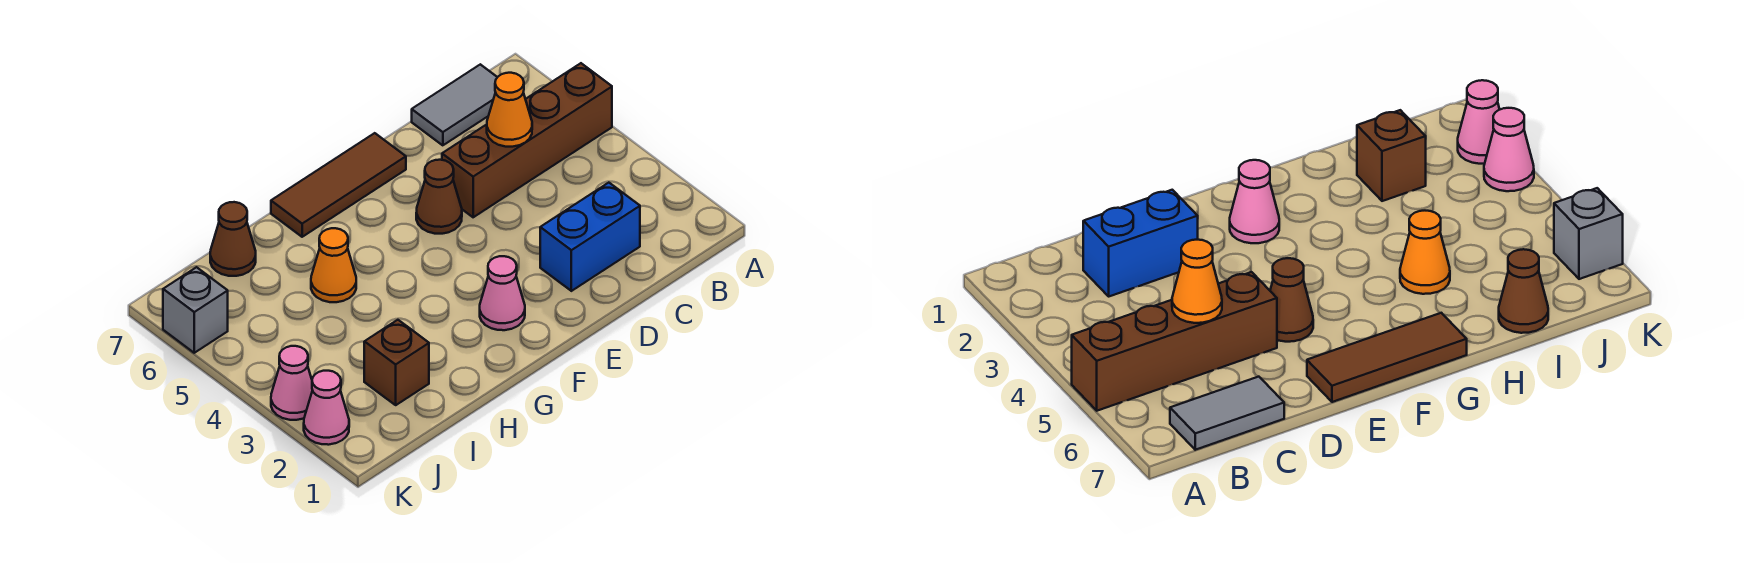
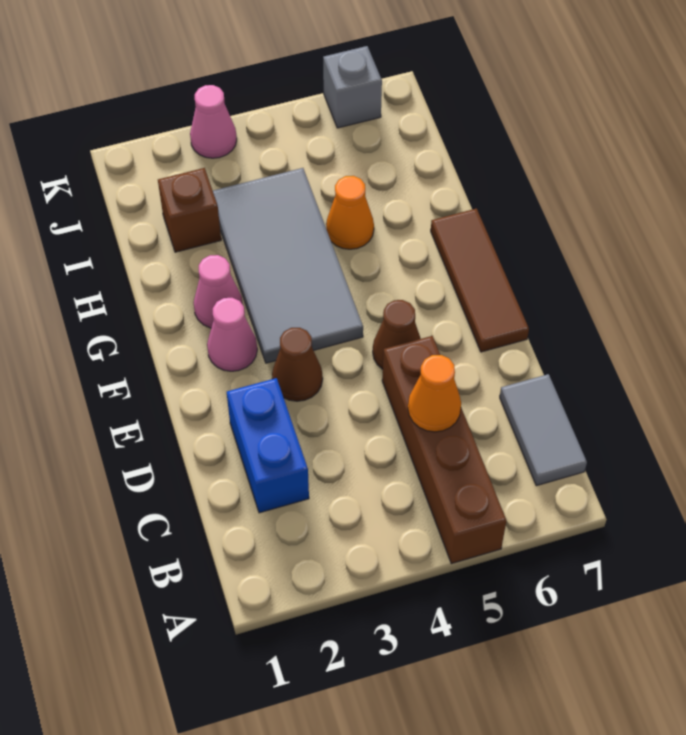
none -> grey tile F3:I4 level 1
brown cone I7 level 1 -> brown cone E3 level 1
pink cone K2 level 1 -> pink cone G2 level 1

